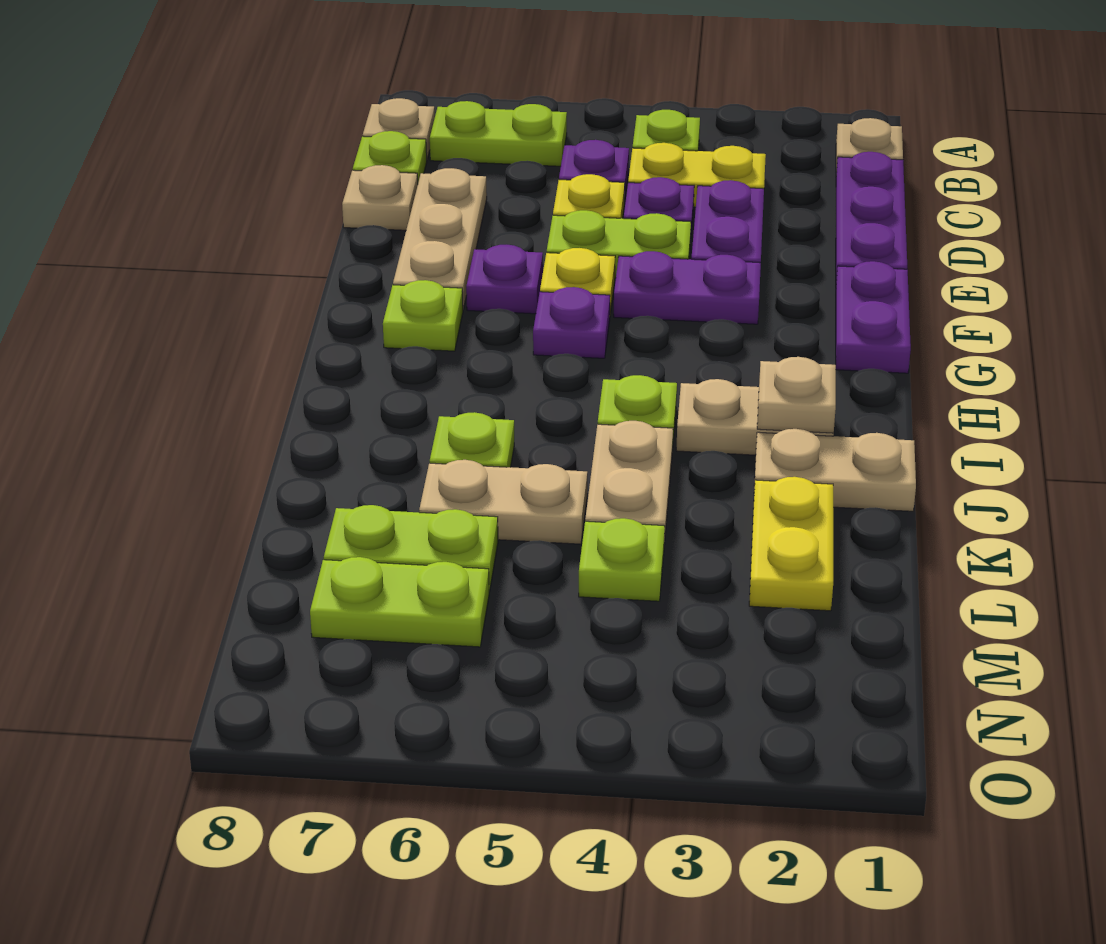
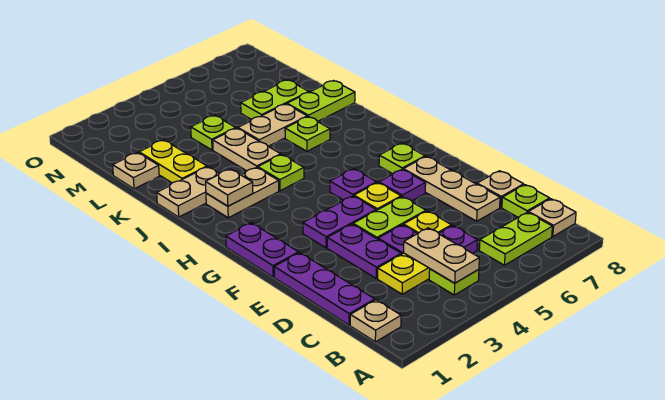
none -> tan plate B4:C4 level 2
none -> tan plate L1 level 1
lime plate M6:M7 level 1 -> lime plate K7:K8 level 1

